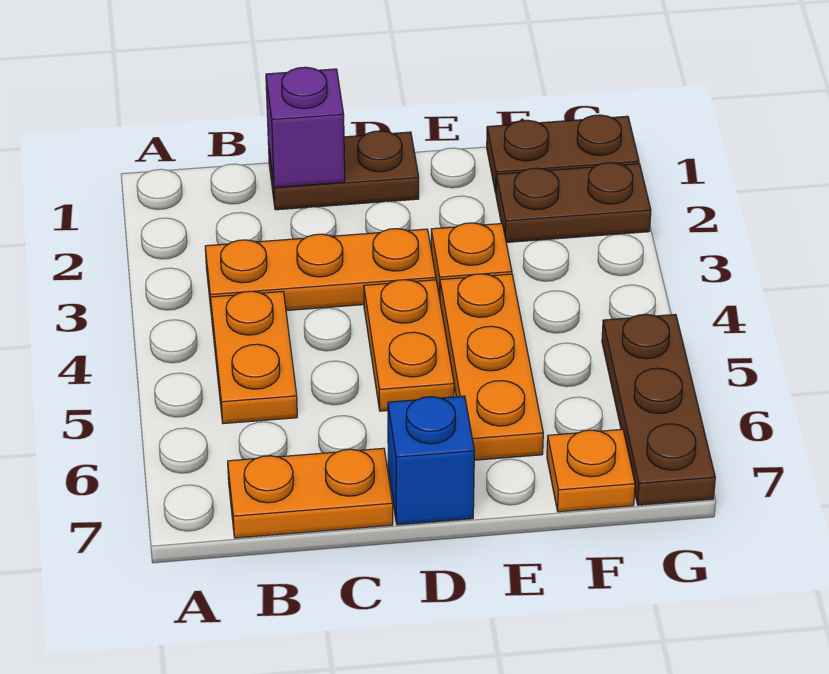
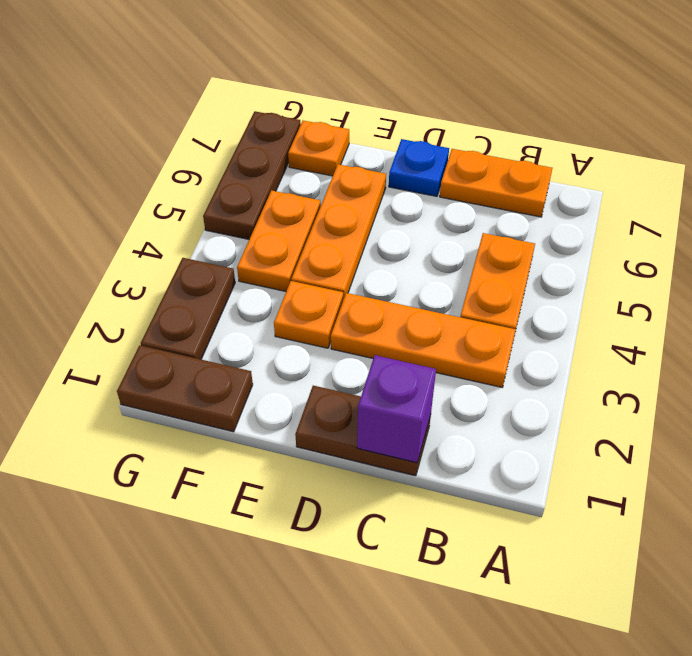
orange plate D4:D5 level 1 -> orange plate F4:F5 level 1
blue brick D7 level 1 -> blue plate D7 level 1
brown plate F2:G2 level 1 -> brown plate G2:G3 level 1

